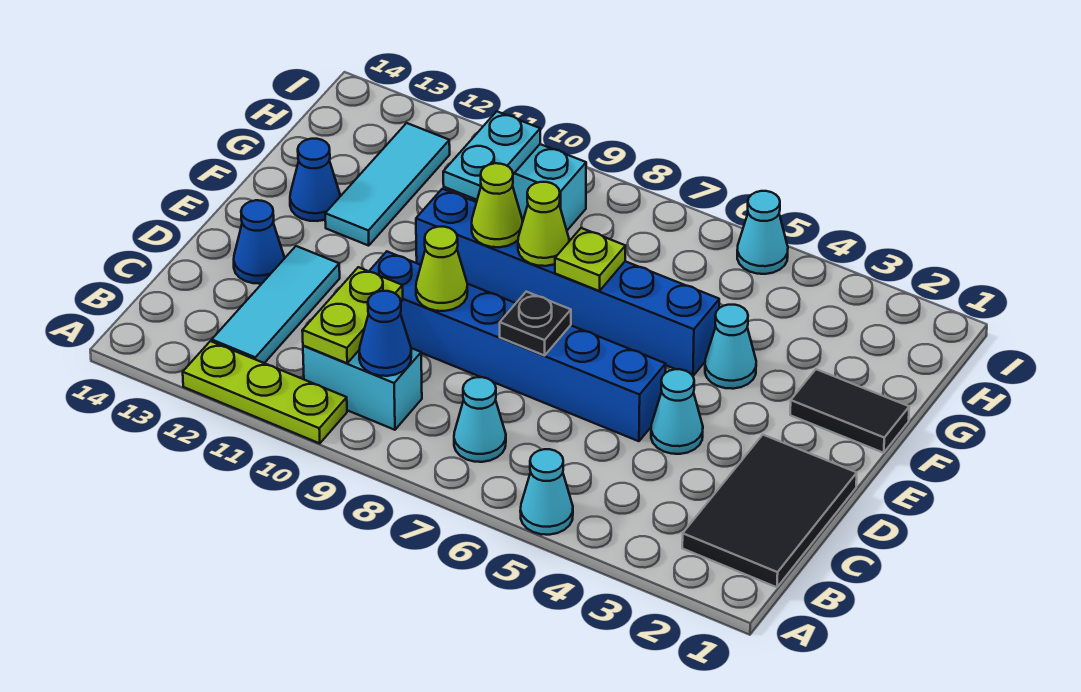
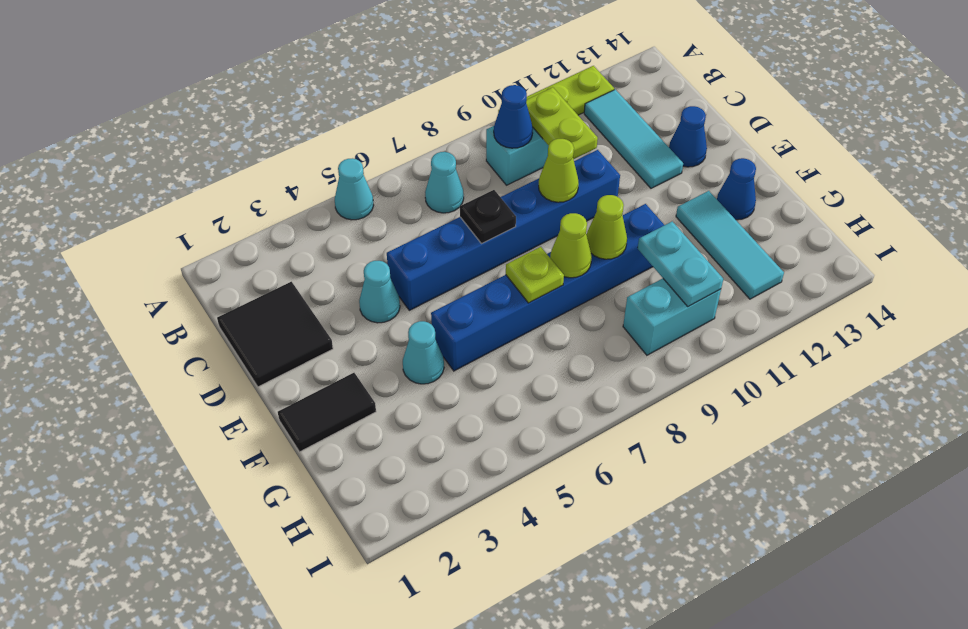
black tile B1:D2 level 1 -> black tile C1:D2 level 1
cyan cone I5 level 1 -> none

